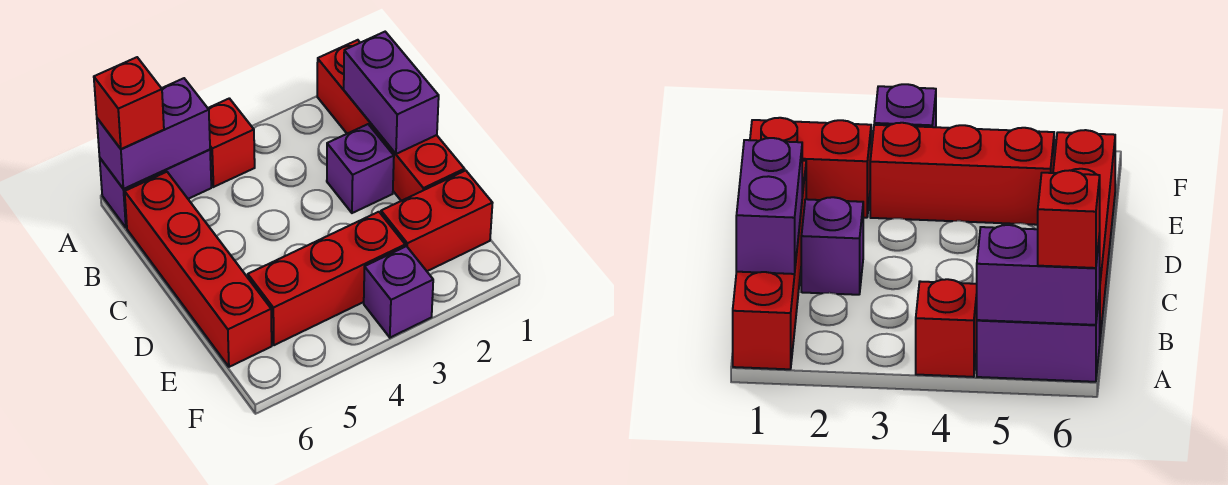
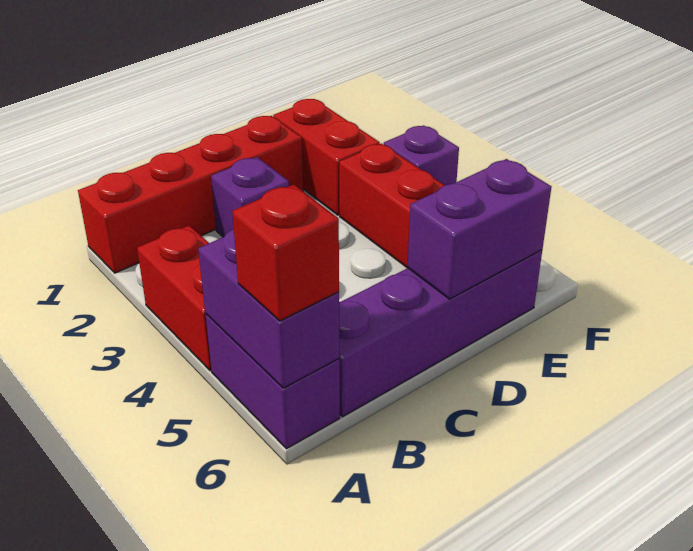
red brick A4 level 1 -> red brick A3:A4 level 1
purple brick B1:C1 level 2 -> purple brick D6:E6 level 2
red brick B6:E6 level 1 -> purple brick B6:E6 level 1

